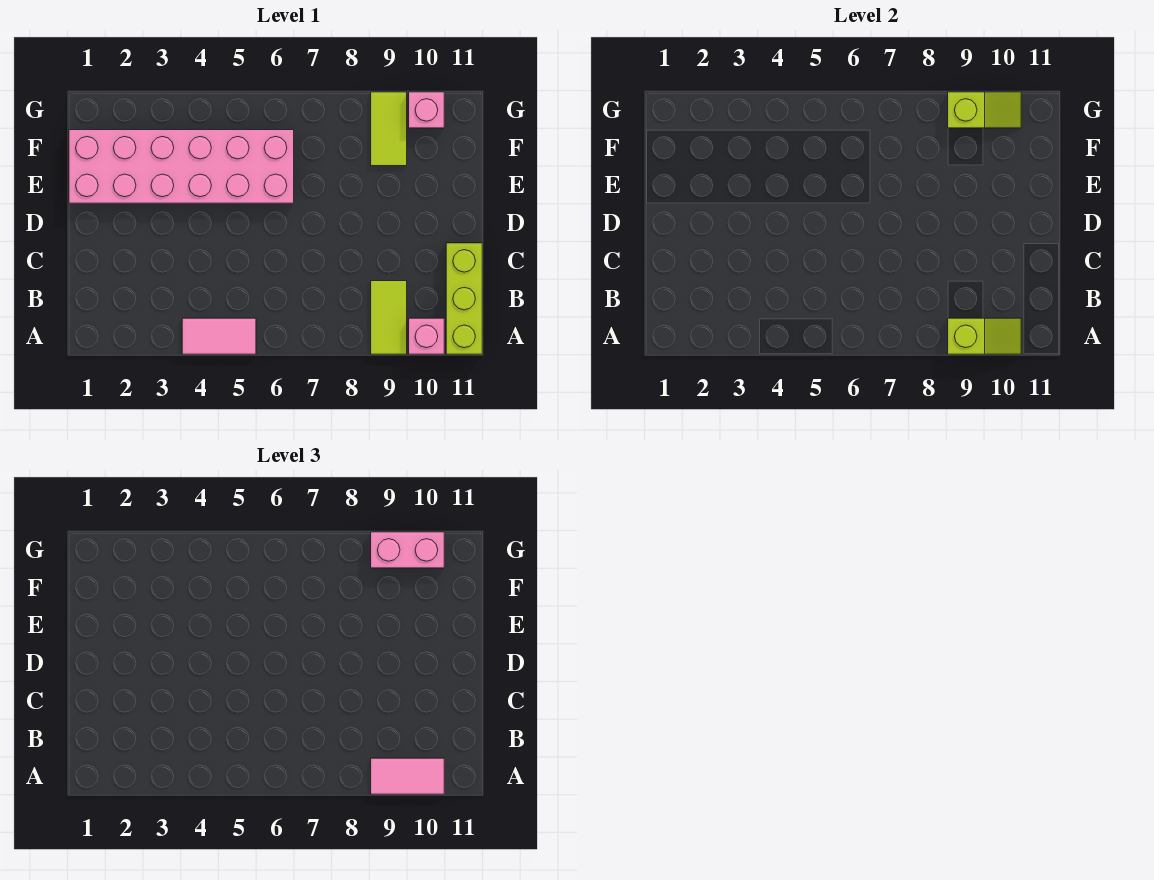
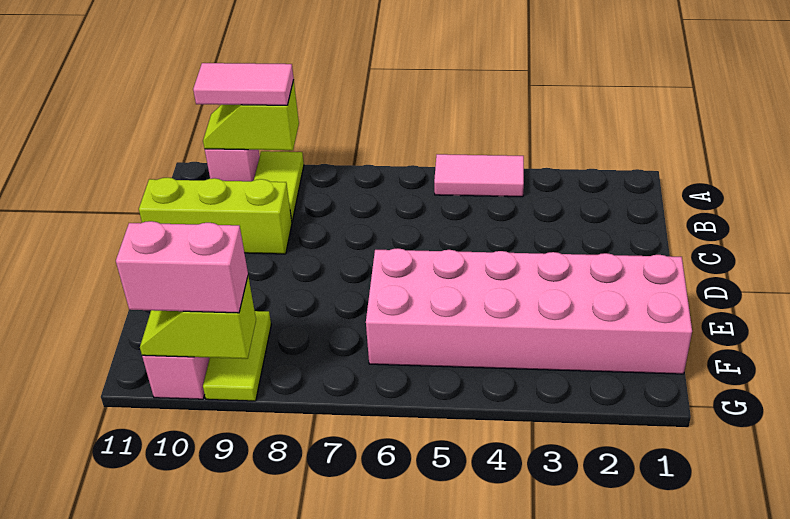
lime brick A11:C11 level 1 -> lime brick C9:C11 level 1

